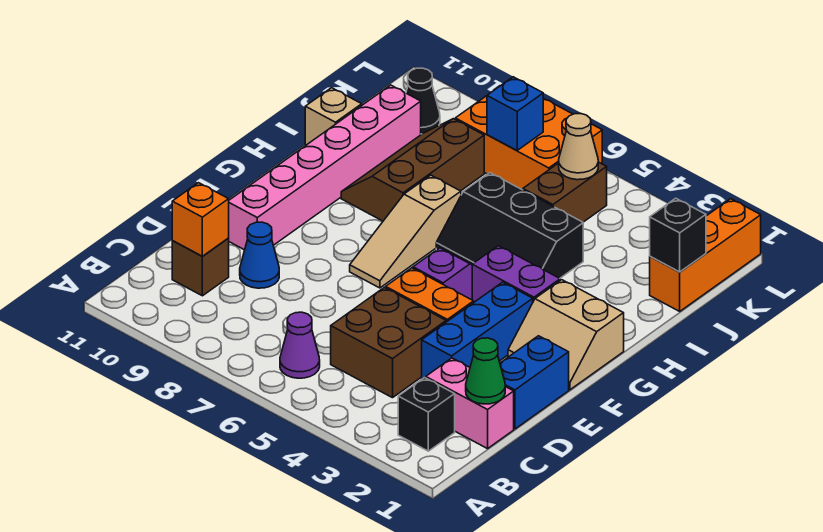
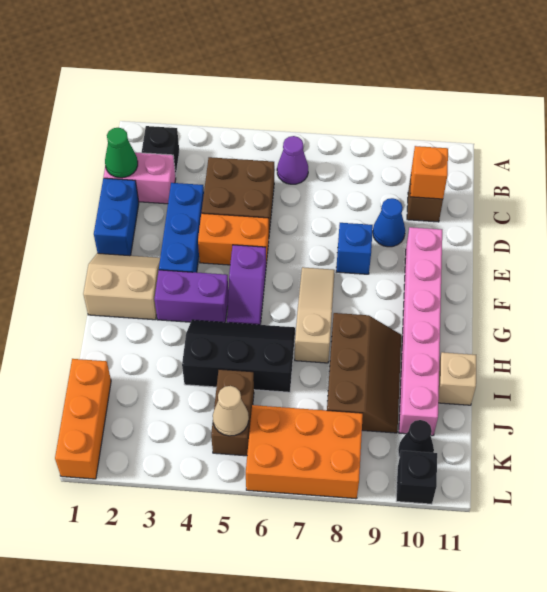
black brick J1 level 2 -> black brick L10 level 1
blue brick K7 level 2 -> blue brick E8 level 1

